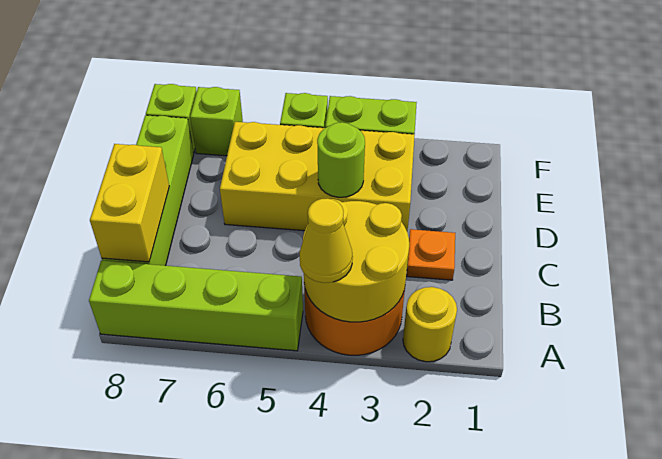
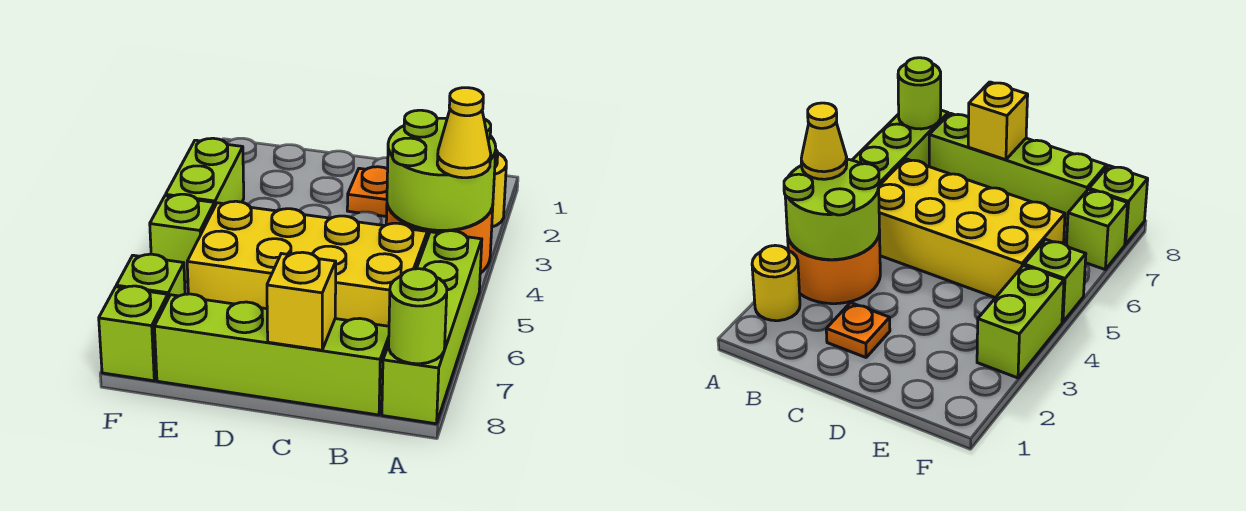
yellow round brick A3:B4 level 2 -> lime round brick A3:B4 level 2
yellow brick B8:C8 level 2 -> yellow brick C8 level 2
yellow brick D3:E6 level 1 -> yellow brick B5:E6 level 1
lime round brick D4 level 2 -> lime round brick A8 level 2

